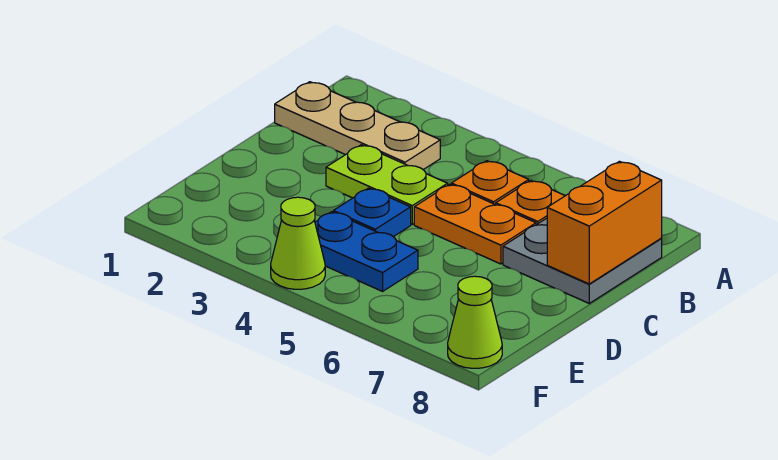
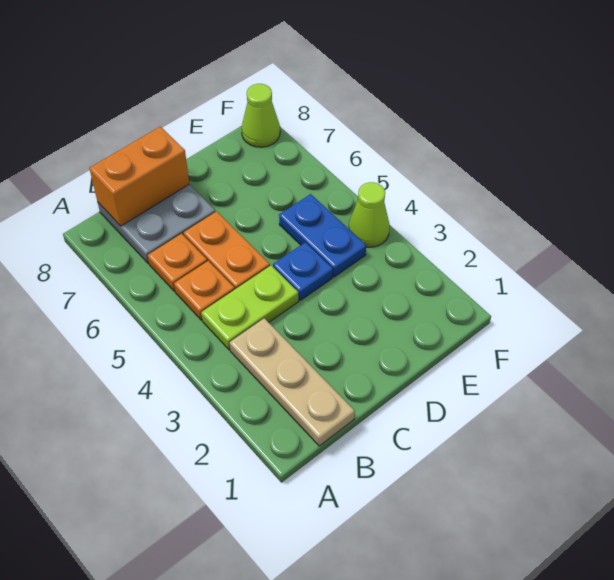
lime plate C3:C4 level 1 -> lime plate B4:C4 level 1

